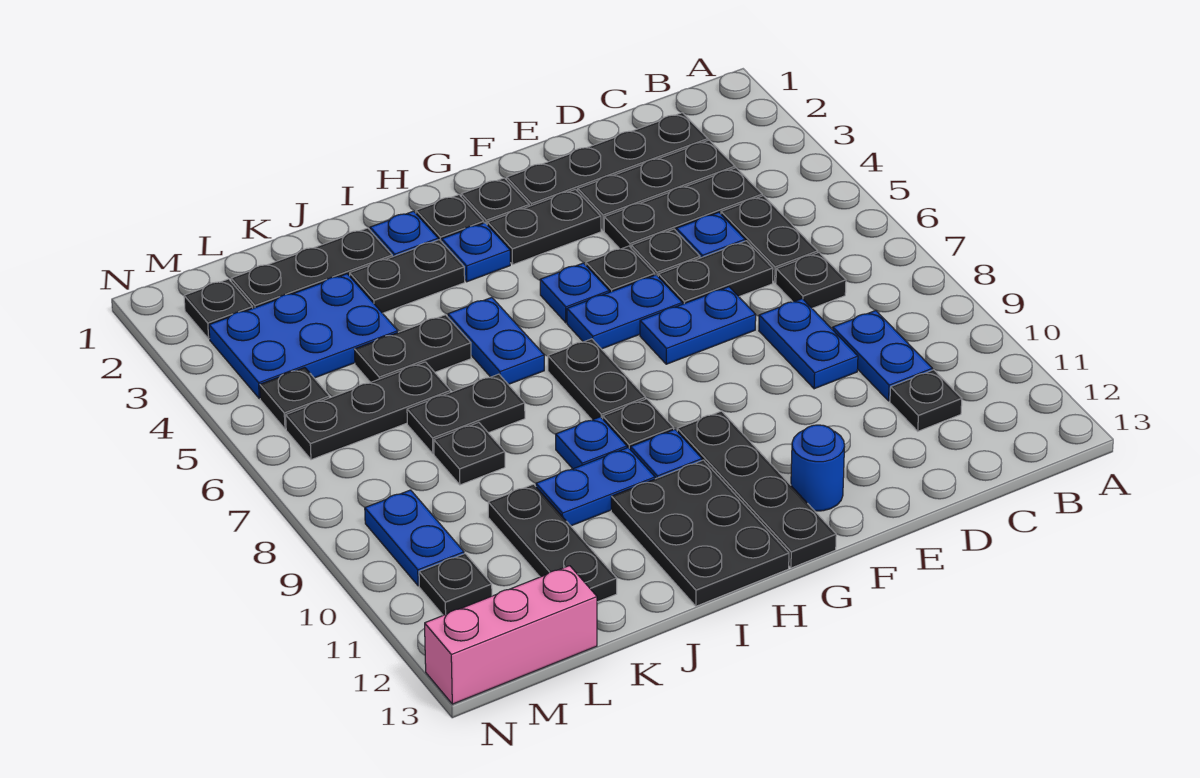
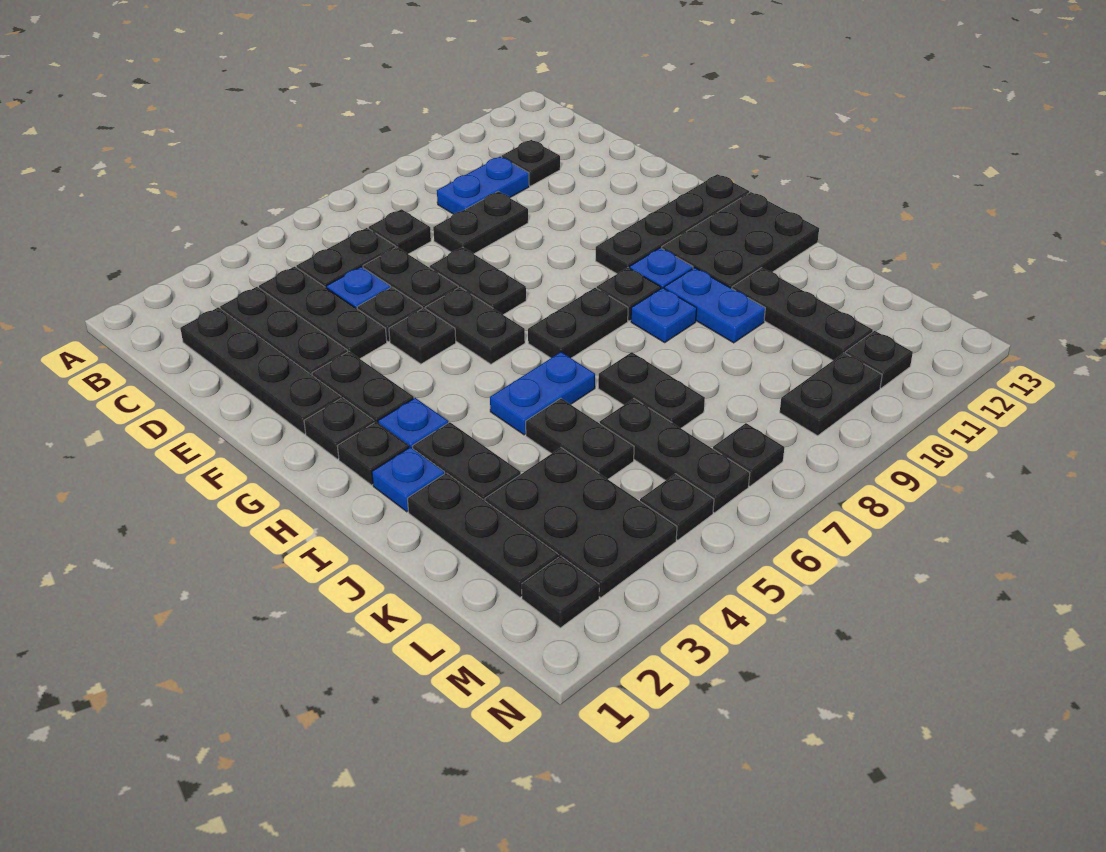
blue plate D8:D9 level 1 -> black plate D8:D9 level 1
blue plate E7:F7 level 1 -> black plate E7:F7 level 1
blue plate F6:G6 level 1 -> black plate F6:G6 level 1
blue round brick F12 level 1 -> none
blue plate G5 level 1 -> none
blue plate K3:M4 level 1 -> black plate K3:M4 level 1
black plate K8 level 1 -> black plate M7 level 1
black plate K10:K12 level 1 -> black plate J11:L11 level 1
pink brick L13:N13 level 1 -> none
blue plate M9:M10 level 1 -> black plate M9:M10 level 1

